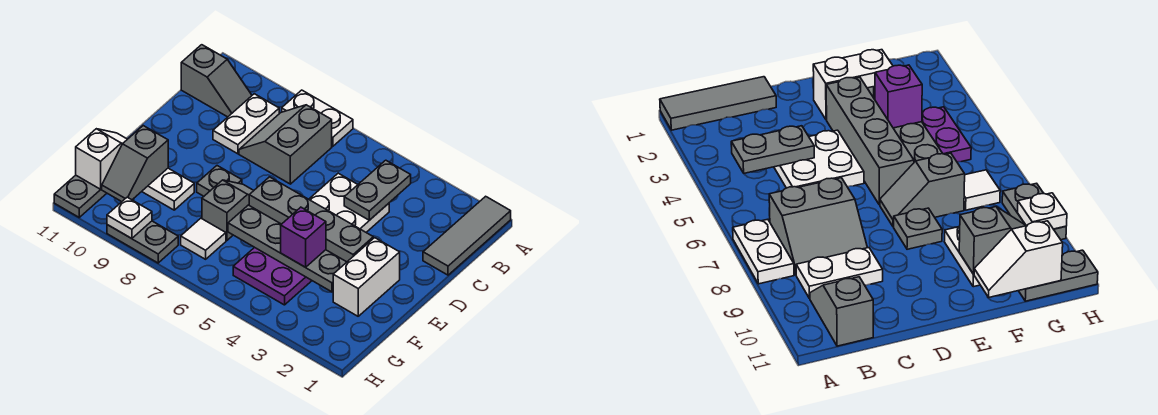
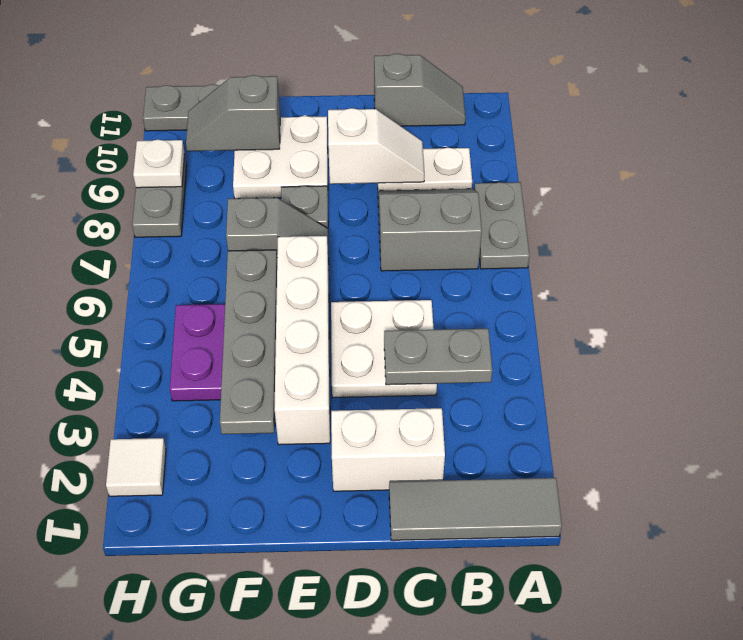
white plate A7:A8 level 1 -> grey plate A7:A8 level 1
grey slope B10:B11 level 1 top 11 -> grey slope B11:C11 level 1 top C
white brick E2:F2 level 1 -> white brick C2:D2 level 1
grey brick E3:E6 level 1 -> white brick E3:E6 level 1
purple brick F4 level 3 -> none
white plate F9:F10 level 1 -> white plate E9:F10 level 1
white slope F11:G11 level 2 top G -> white slope C9:D9 level 2 top D
white tile G7 level 1 -> white tile H2 level 1

